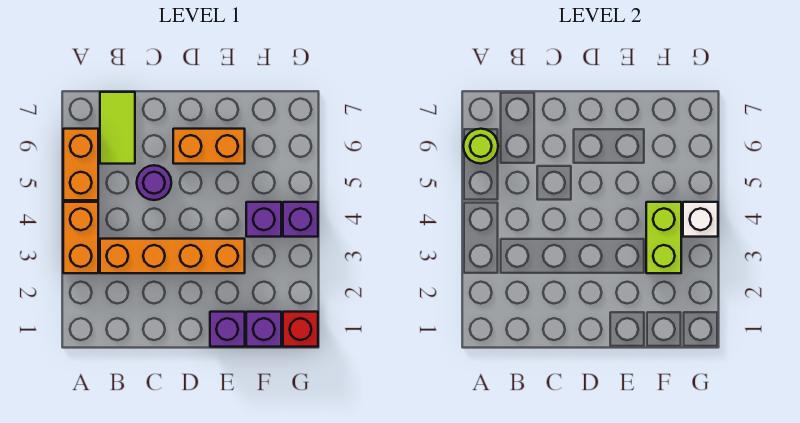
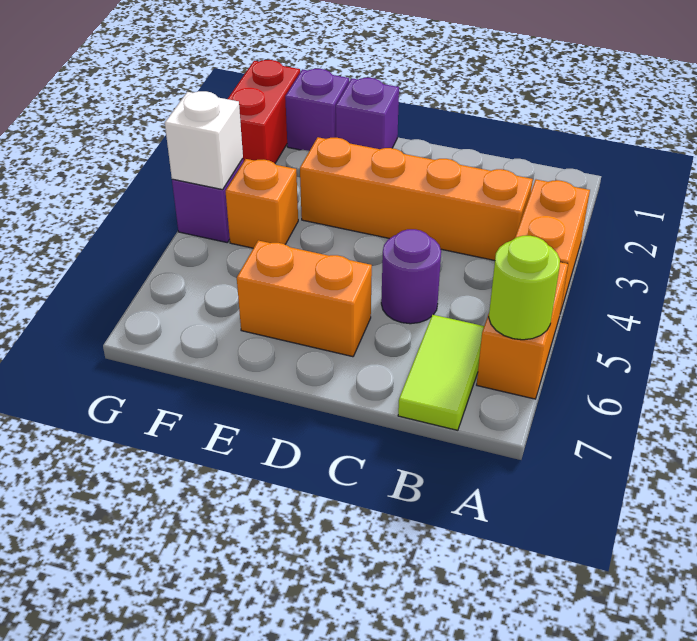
lime brick F3:F4 level 2 -> none
purple brick F4 level 1 -> orange brick F4 level 1
red brick G1 level 1 -> red brick G1:G2 level 1

